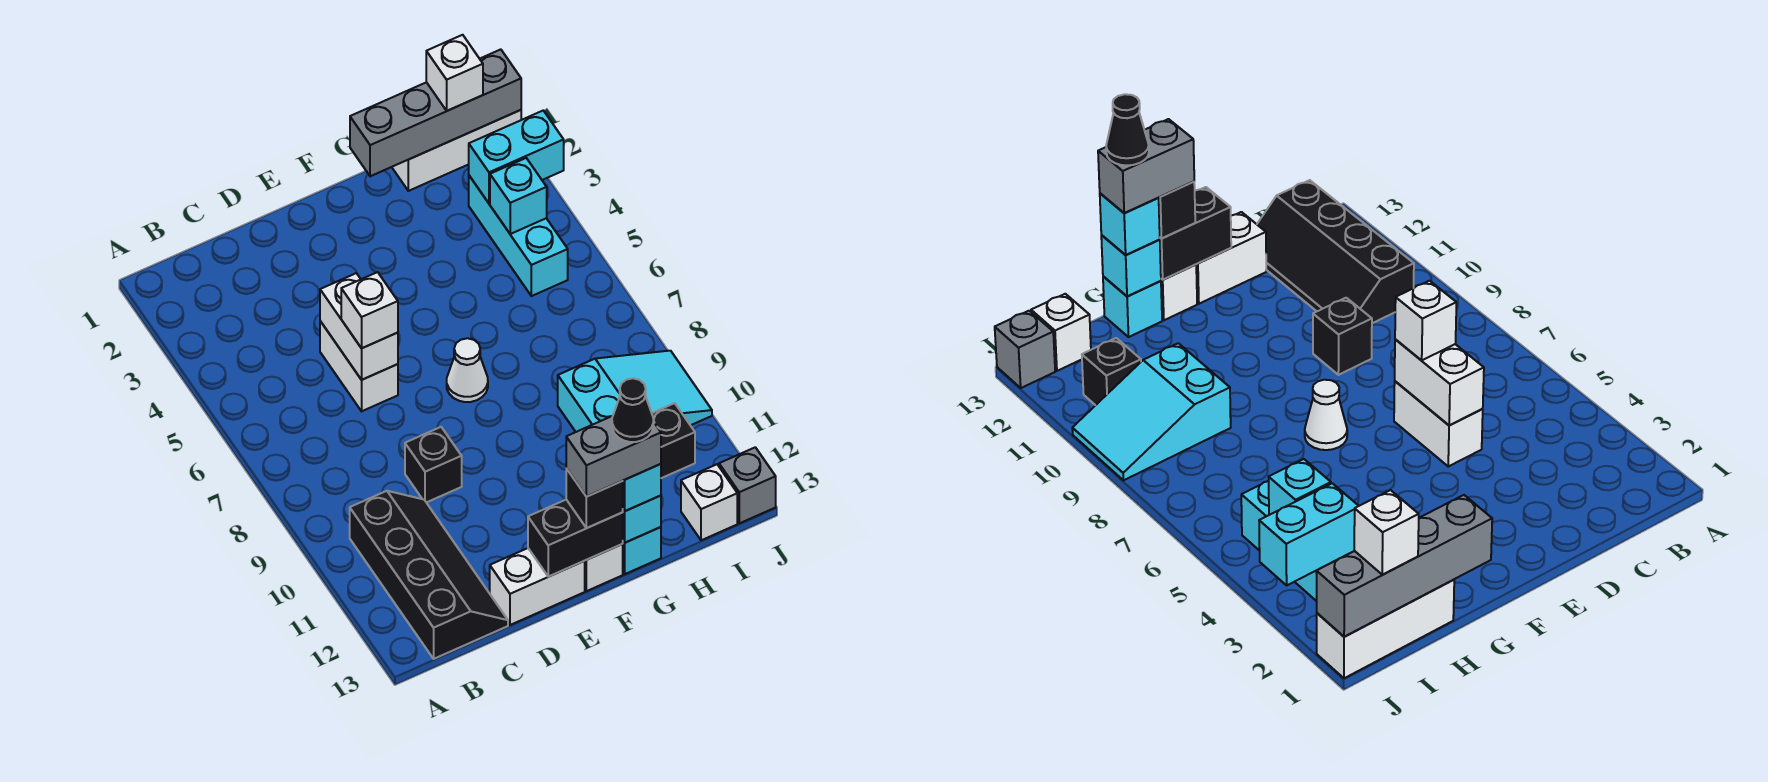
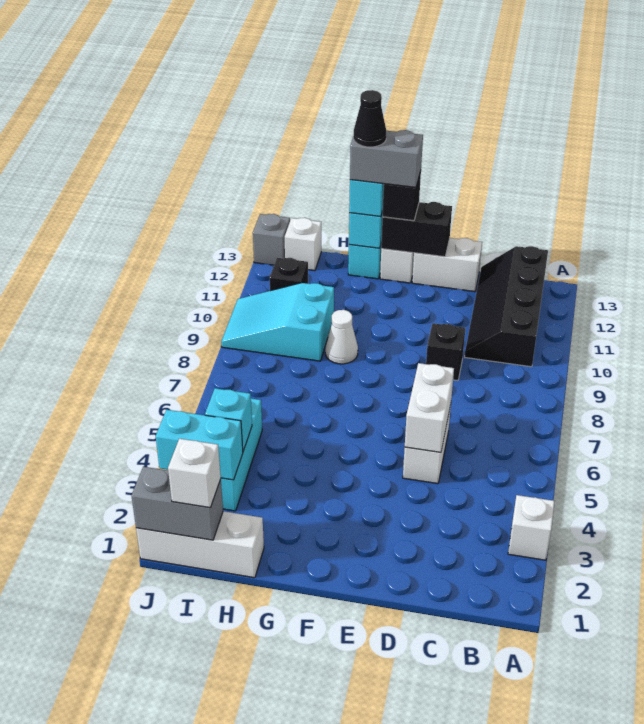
white brick D6 level 3 -> white brick A3 level 1
white cone F7 level 1 -> white cone G9 level 1
grey brick G1:J1 level 2 -> grey brick I1:J1 level 2

